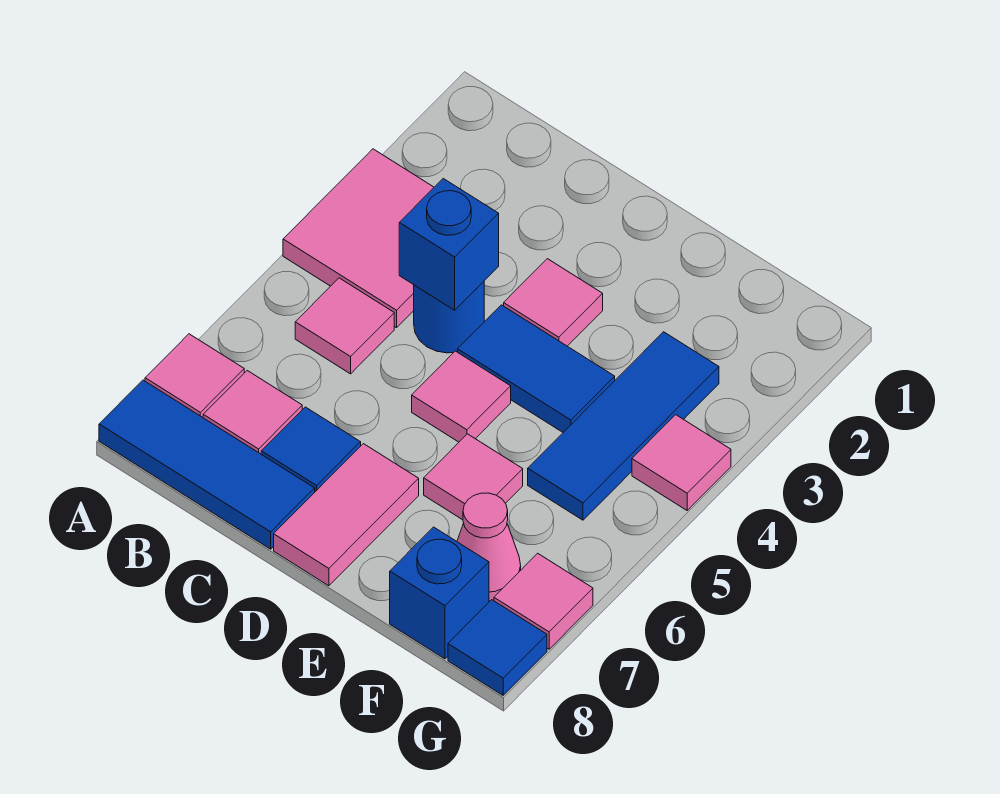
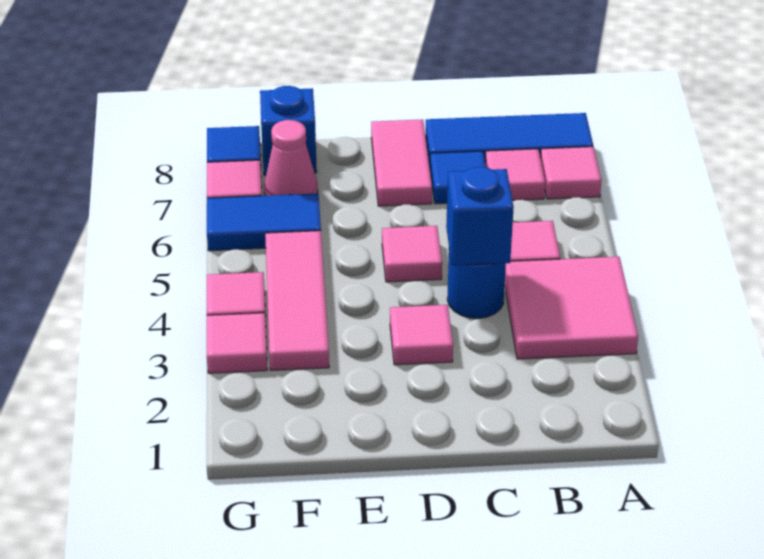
blue tile D4:E4 level 1 -> blue tile F6:G6 level 1
pink tile E6 level 1 -> pink tile G3 level 1
blue tile F3:F5 level 1 -> pink tile F3:F5 level 1

